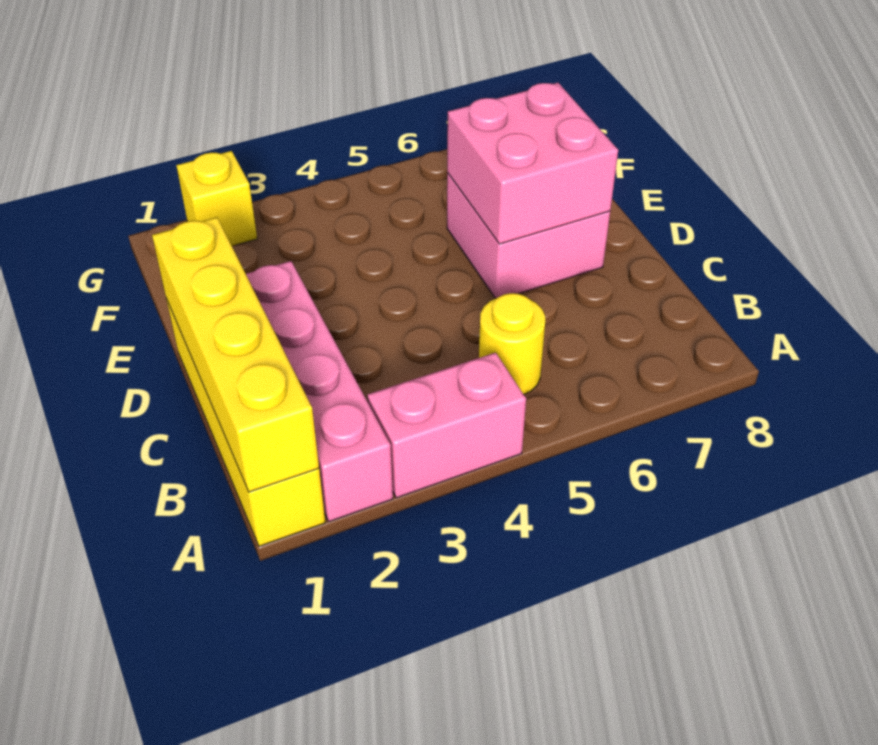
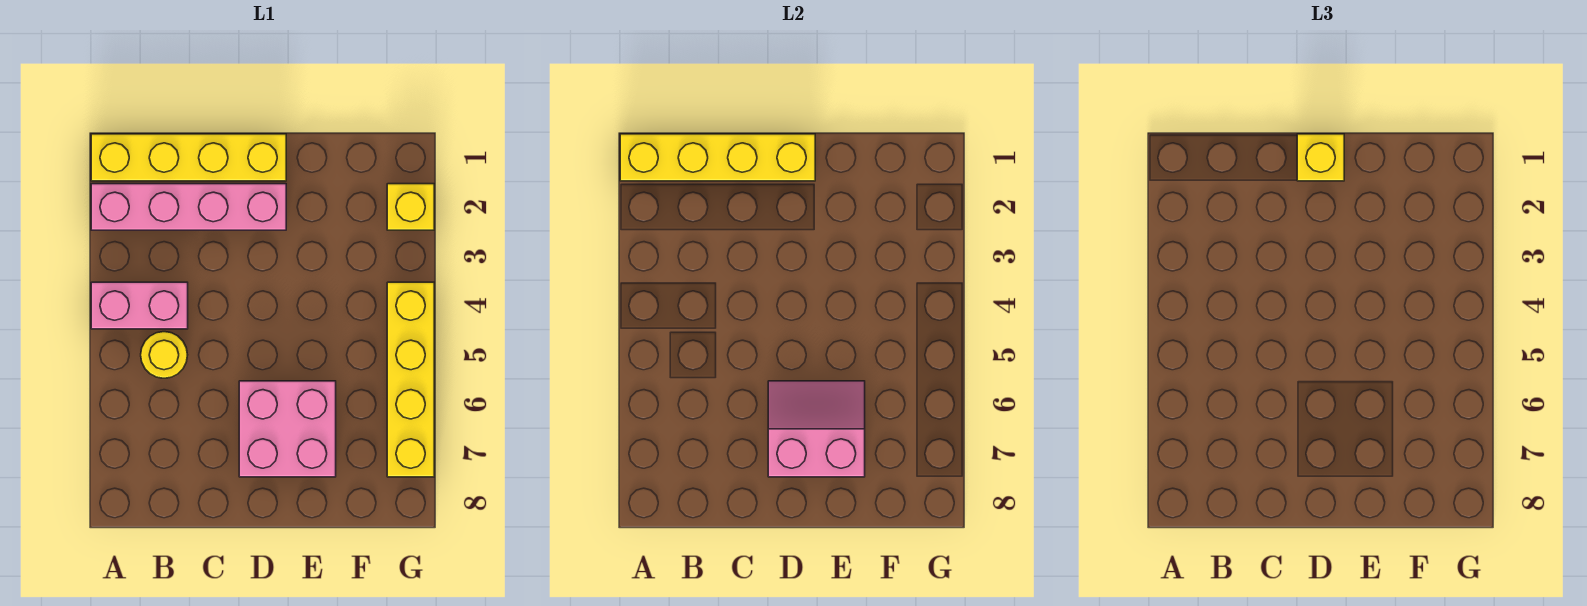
pink brick A3:A4 level 1 -> pink brick A4:B4 level 1
none -> yellow brick D1 level 3
pink brick D6:E7 level 2 -> pink slope D6:E7 level 2 top 7
none -> yellow brick G4:G7 level 1

